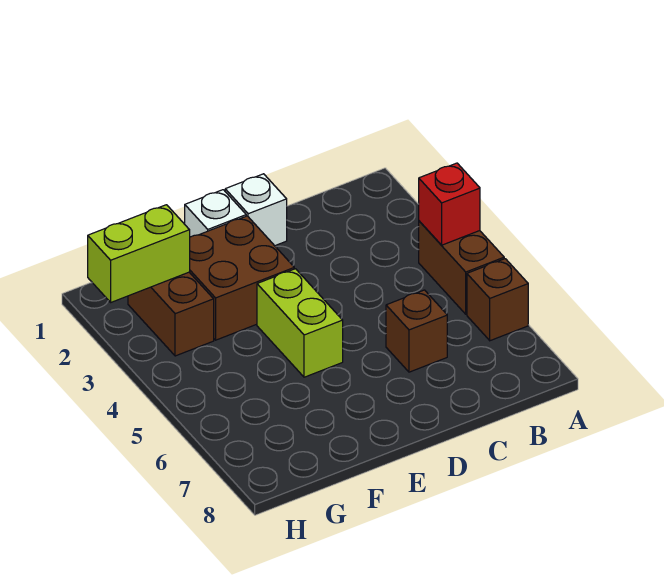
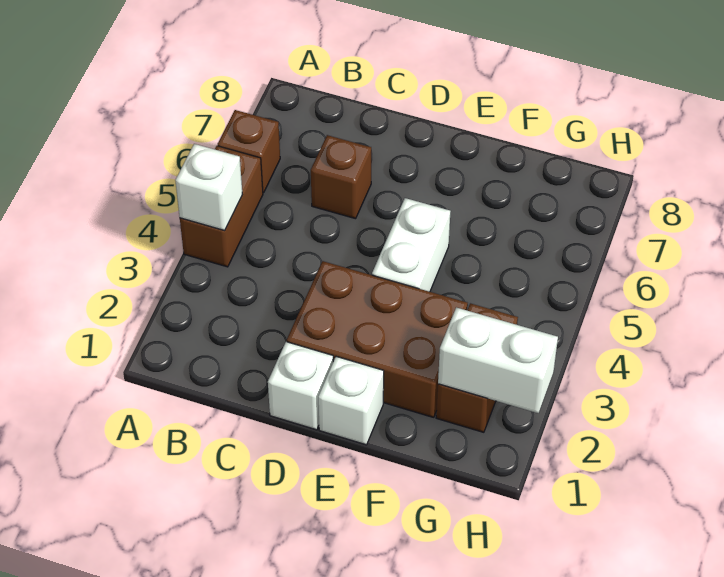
red brick A4 level 2 -> white brick A4 level 2
brown brick E2:F3 level 1 -> brown brick D2:F3 level 1
lime brick E4:E5 level 1 -> white brick E4:E5 level 1
lime brick G2:H2 level 2 -> white brick G2:H2 level 2

